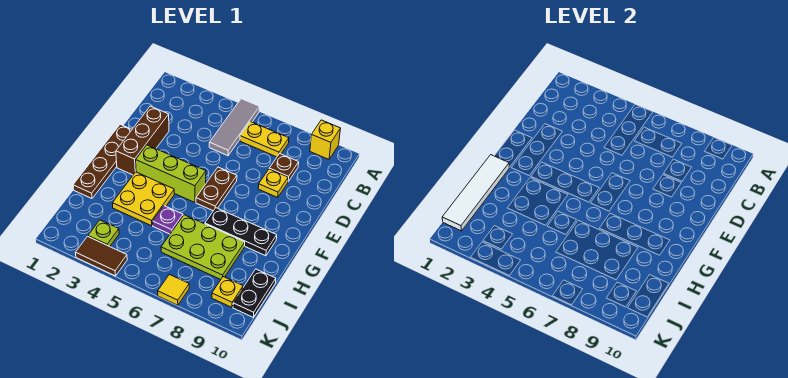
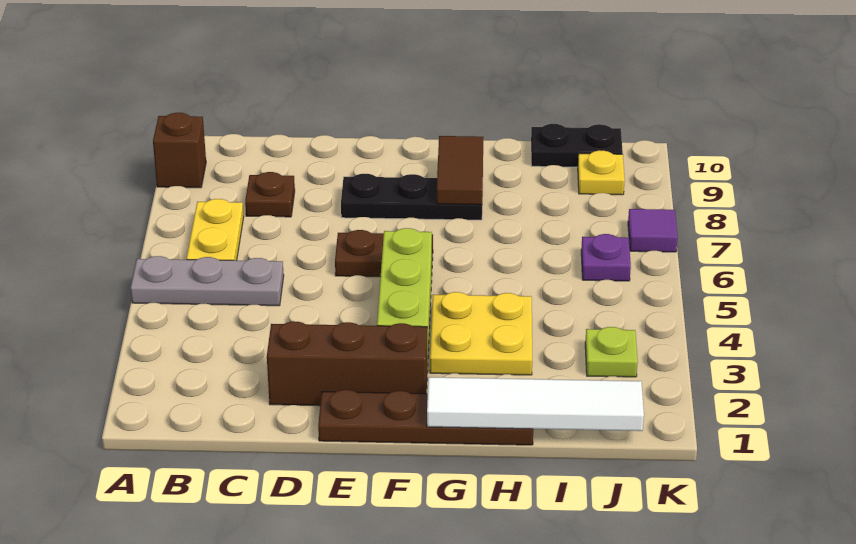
grey tile A5:C5 level 1 -> grey plate A5:C5 level 1
yellow brick A9 level 1 -> brown brick A9 level 1
yellow plate D8 level 1 -> none
black plate G7:G9 level 1 -> black plate E8:G8 level 1
purple plate H5 level 1 -> purple plate J6 level 1
lime plate H6:I8 level 1 -> none
brown tile K3:K4 level 1 -> brown tile G8:G9 level 2
yellow tile K7 level 1 -> purple tile K7 level 1

